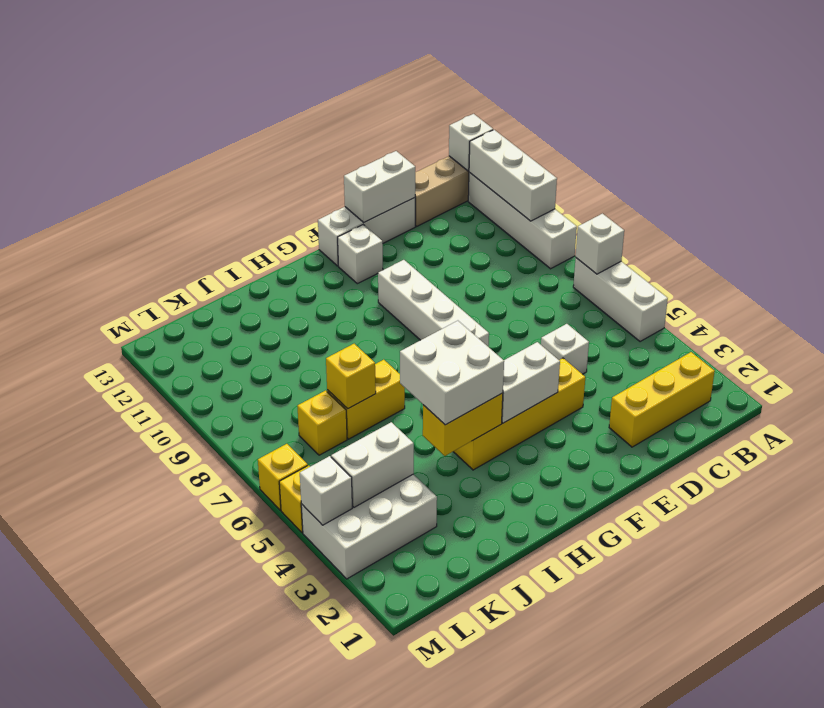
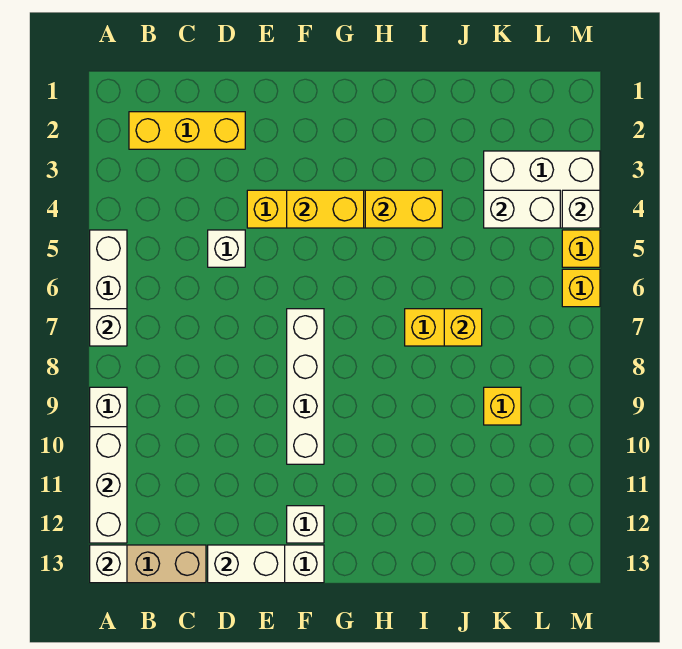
white brick F4:G4 level 2 -> yellow brick F4:G4 level 2
white brick H4:I5 level 3 -> none
yellow brick K7 level 1 -> yellow brick K9 level 1

